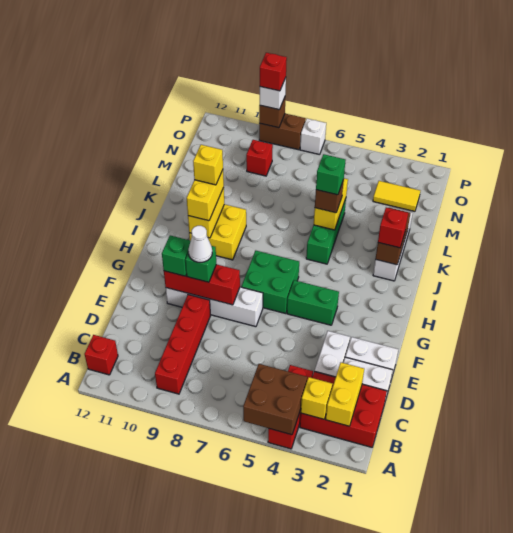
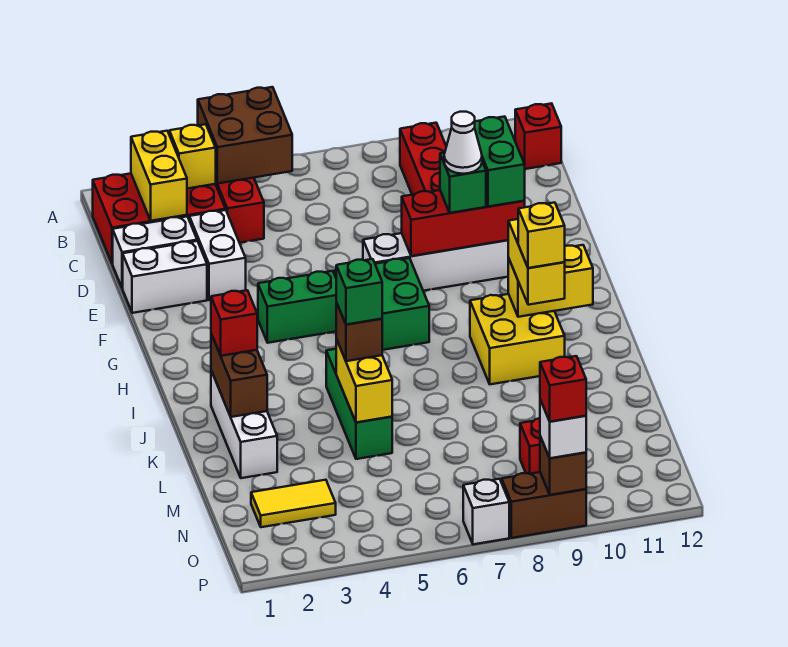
green brick F10 level 3 -> green brick E10:F10 level 3
yellow brick I10:J10 level 2 -> yellow brick I10:I11 level 2

